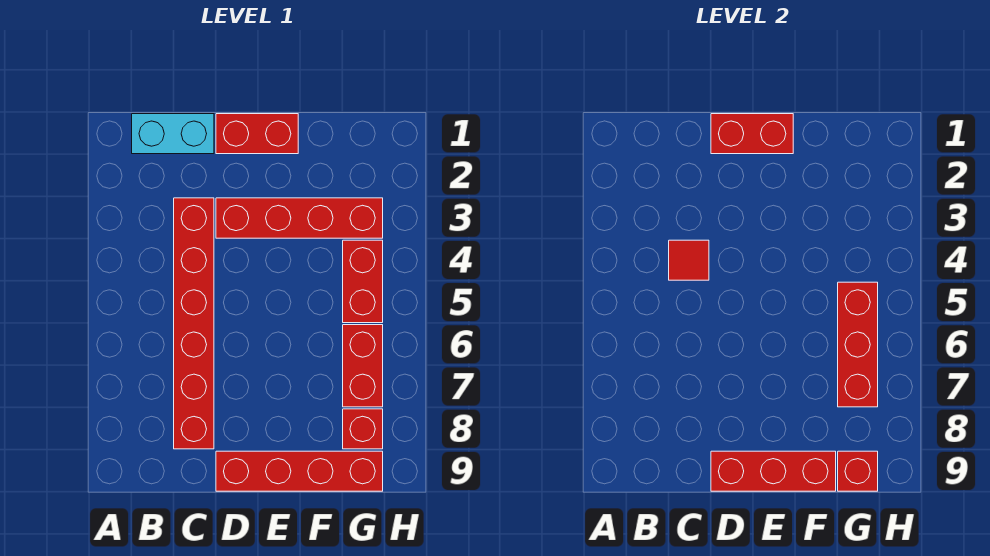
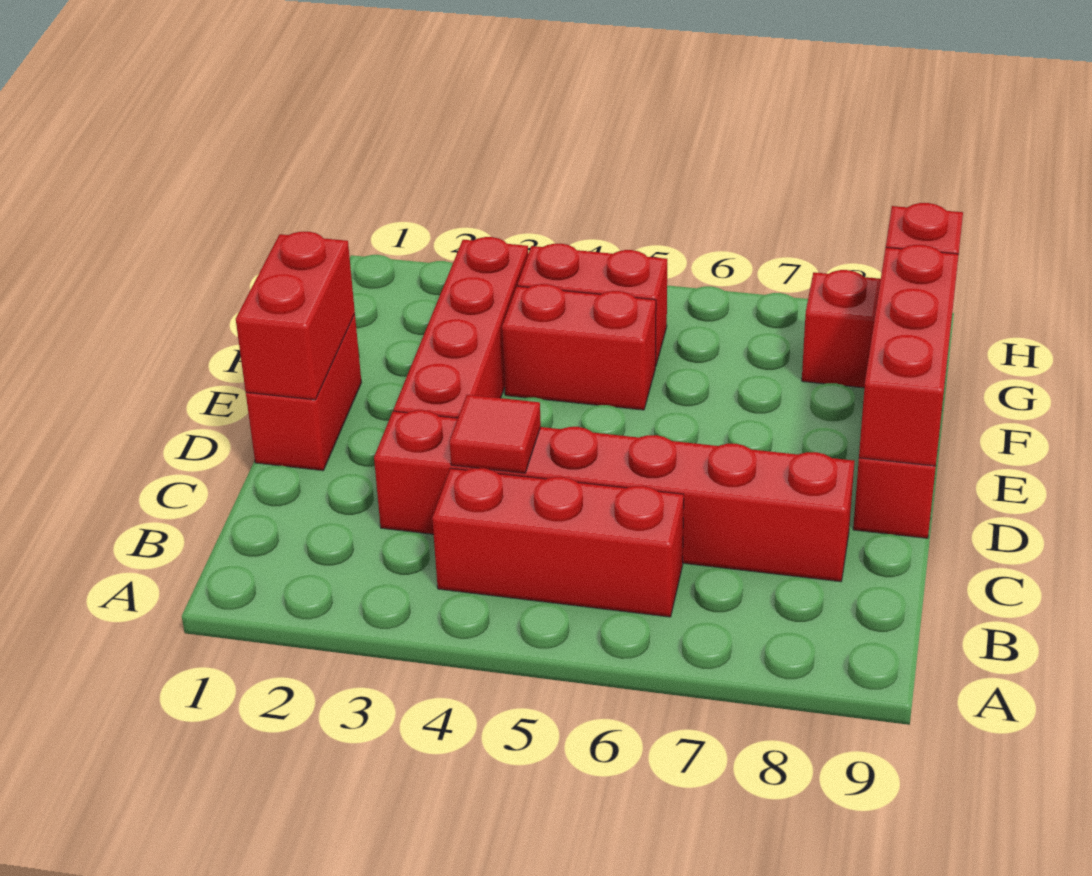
cyan brick B1:C1 level 1 -> none
red brick G5:G7 level 2 -> red brick B4:B6 level 1
red brick G6:G7 level 1 -> red brick F4:F5 level 1

